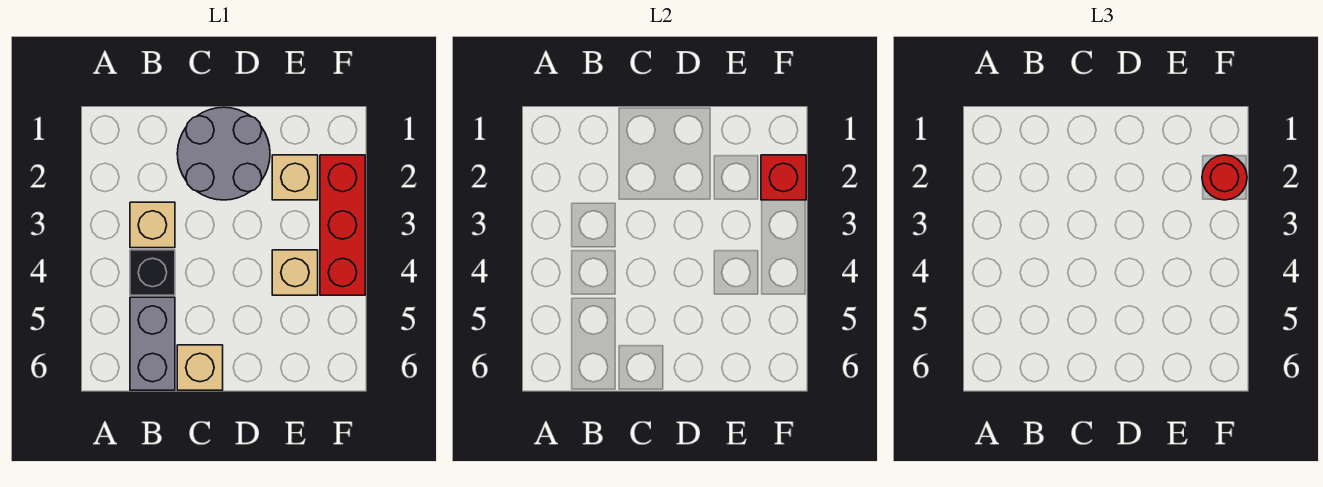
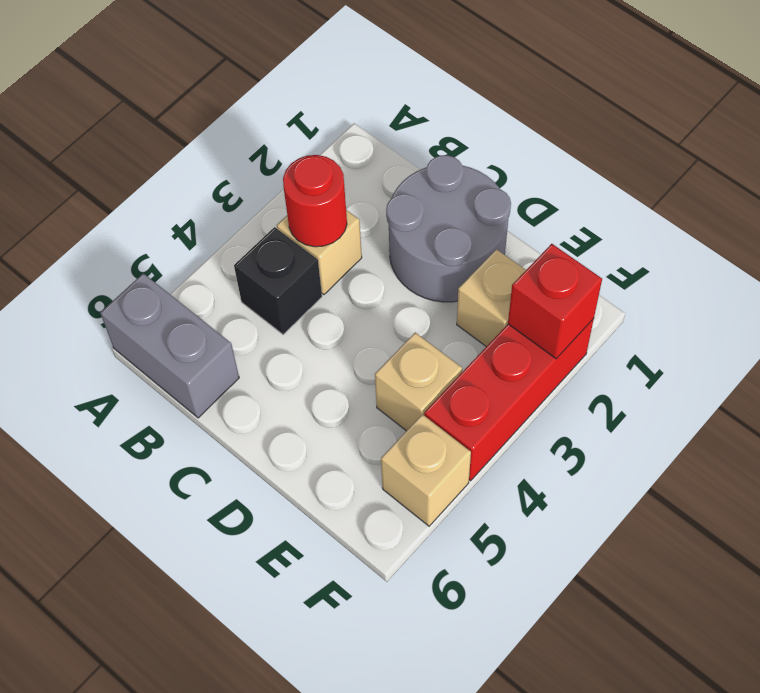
grey brick B5:B6 level 1 -> grey brick A6:B6 level 1
tan brick C6 level 1 -> tan brick F5 level 1
red round brick F2 level 3 -> red round brick B3 level 2

